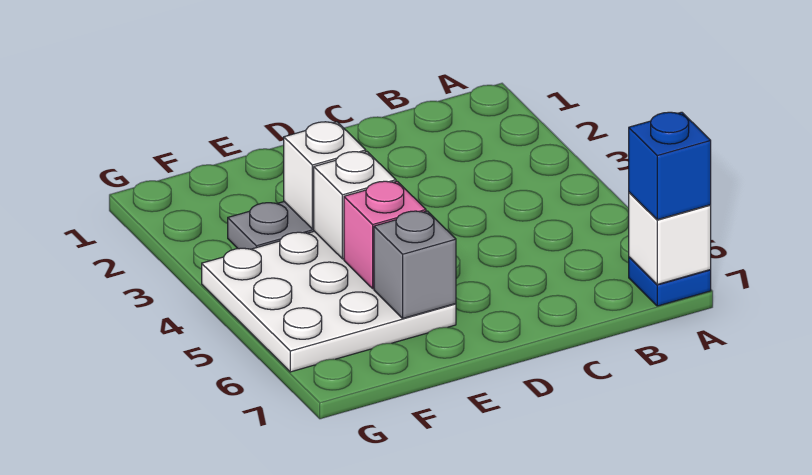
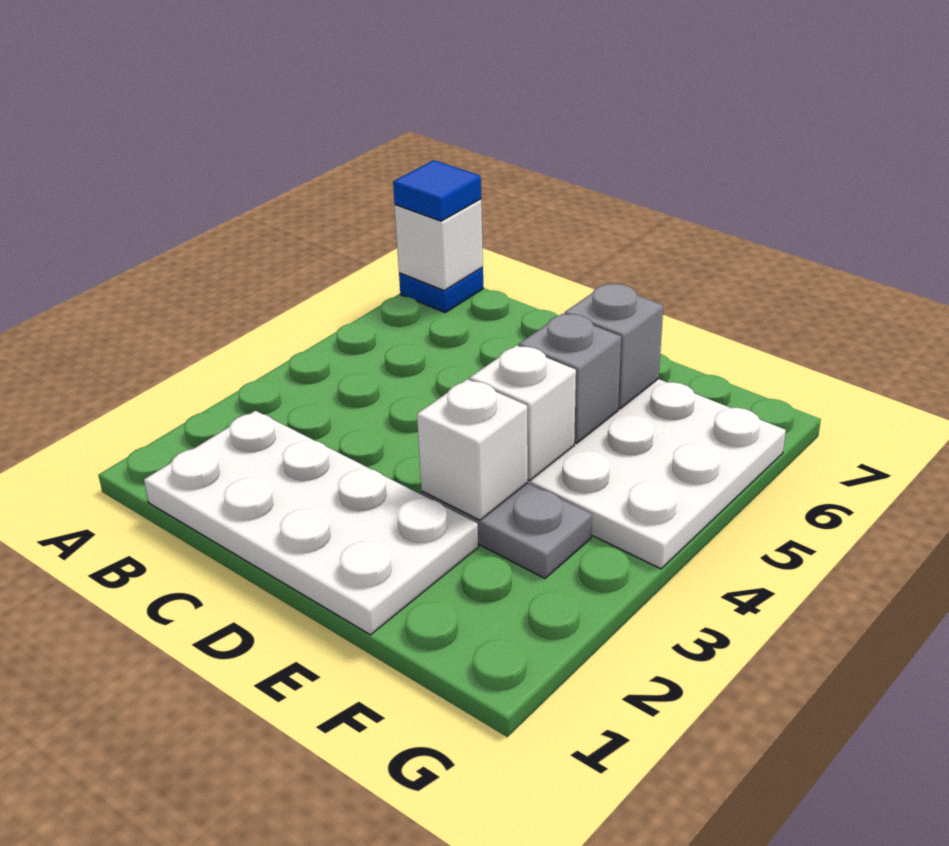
blue brick A7 level 3 -> blue tile A7 level 3
none -> white plate B1:E2 level 1
pink brick E5 level 2 -> grey brick E5 level 2

